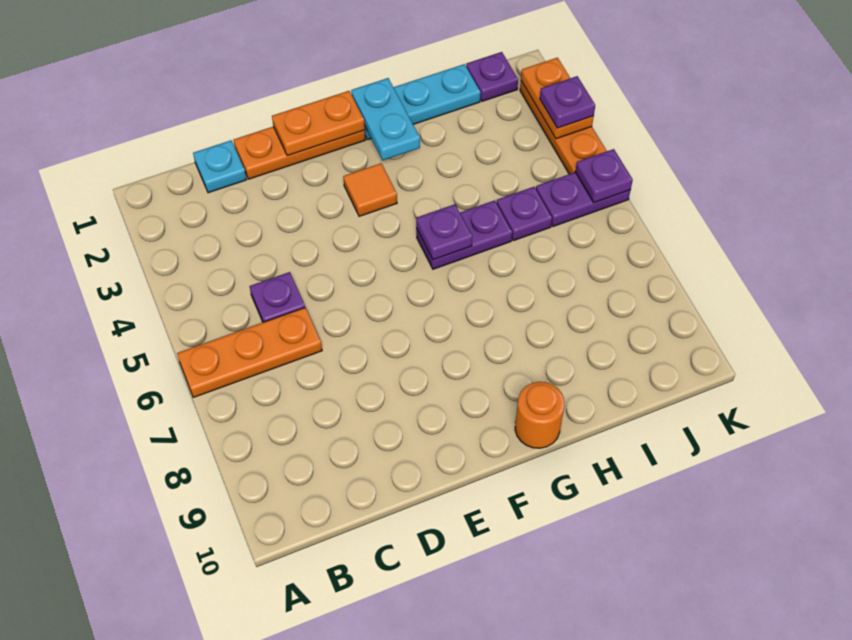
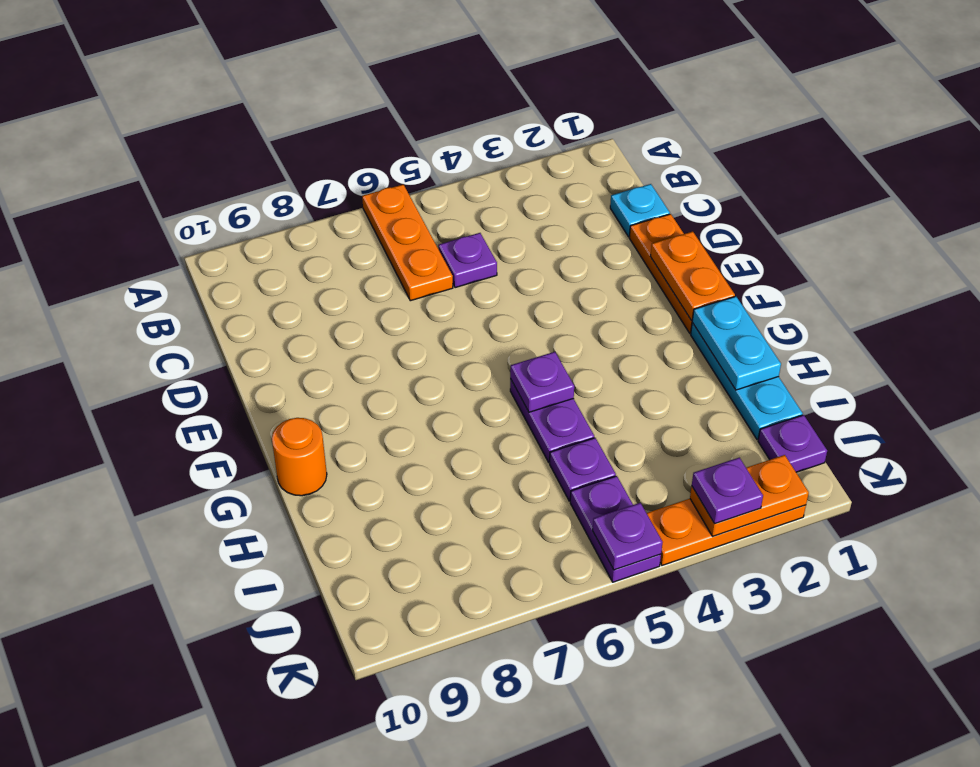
orange tile F3 level 1 -> none
cyan plate G1:G2 level 2 -> cyan plate G1:H1 level 2

